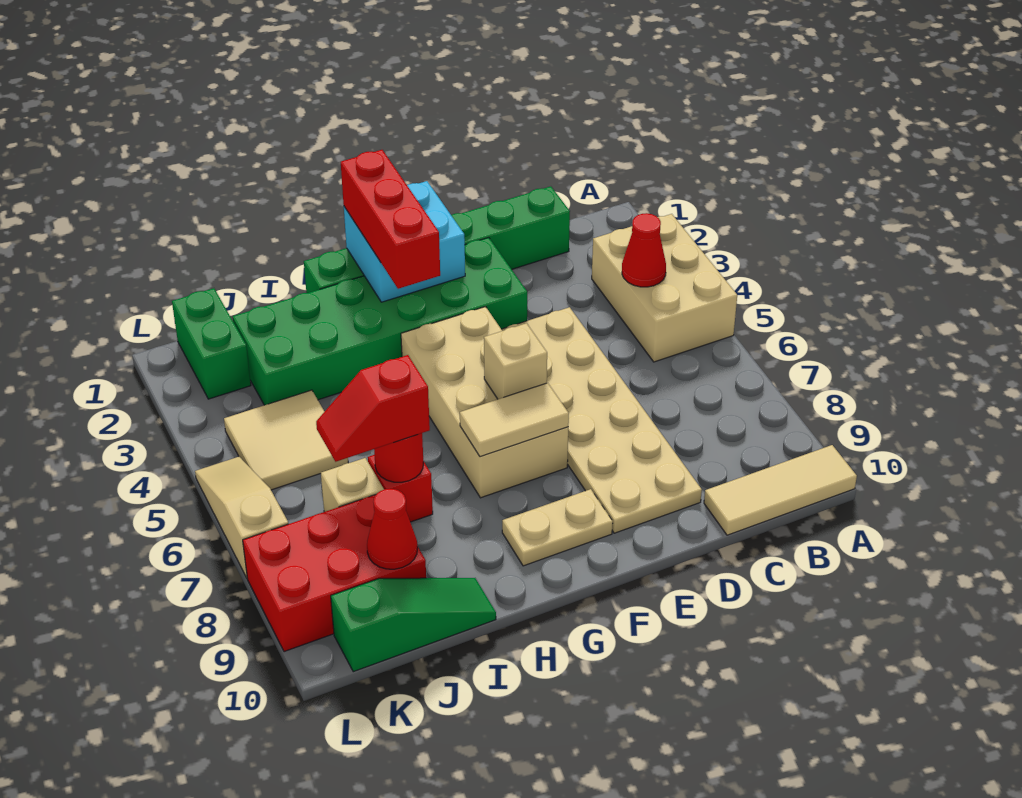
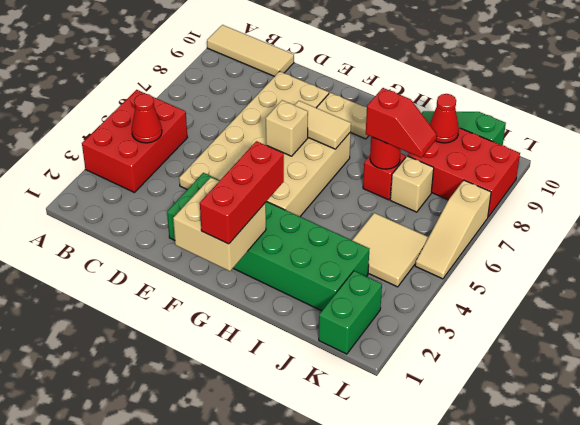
tan brick A3:B5 level 1 -> red brick A3:B5 level 1
green brick C1:H1 level 1 -> none
cyan brick F1:G2 level 2 -> tan brick F1:G2 level 2

